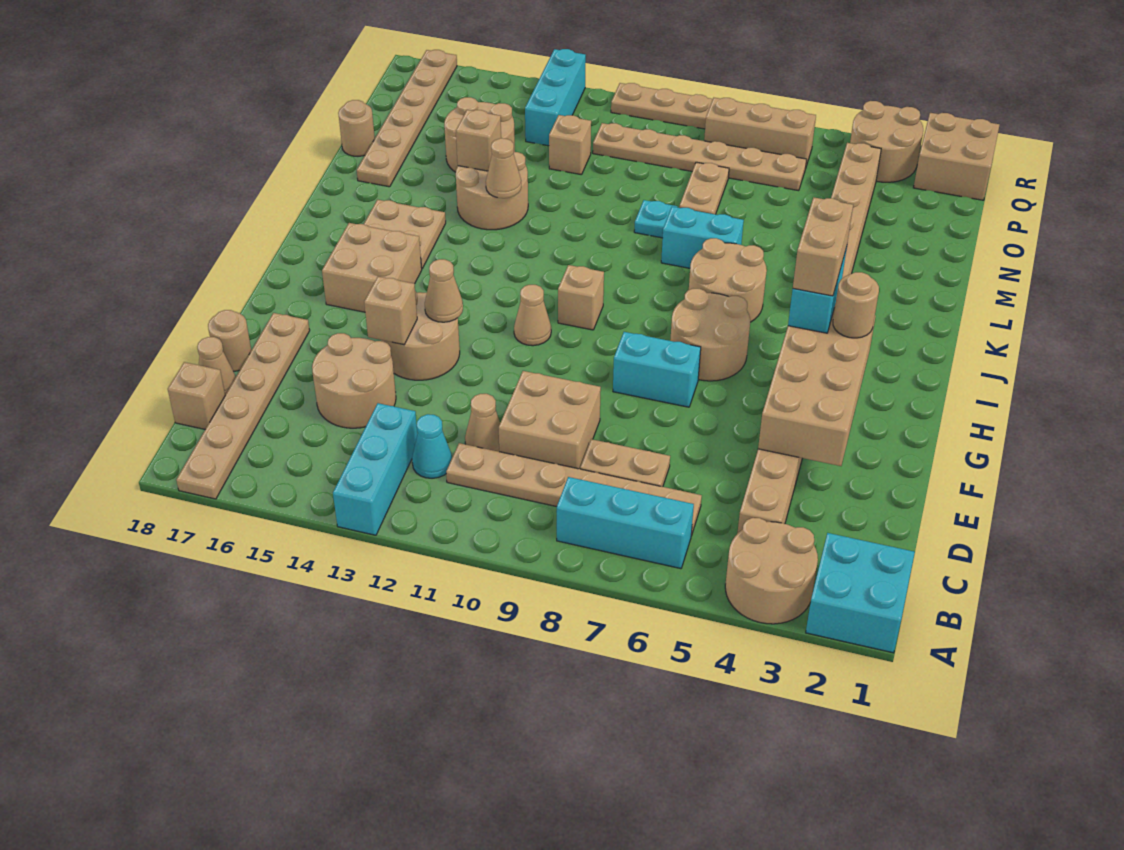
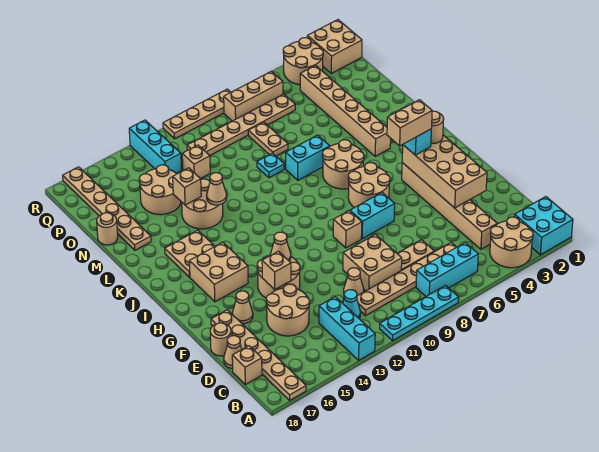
none -> cyan plate A8:A11 level 1
tan brick H4:I4 level 4 -> tan brick H4:H5 level 4
tan cone H11 level 1 -> tan cone F16 level 1
tan brick I10 level 1 -> tan brick G9 level 1

